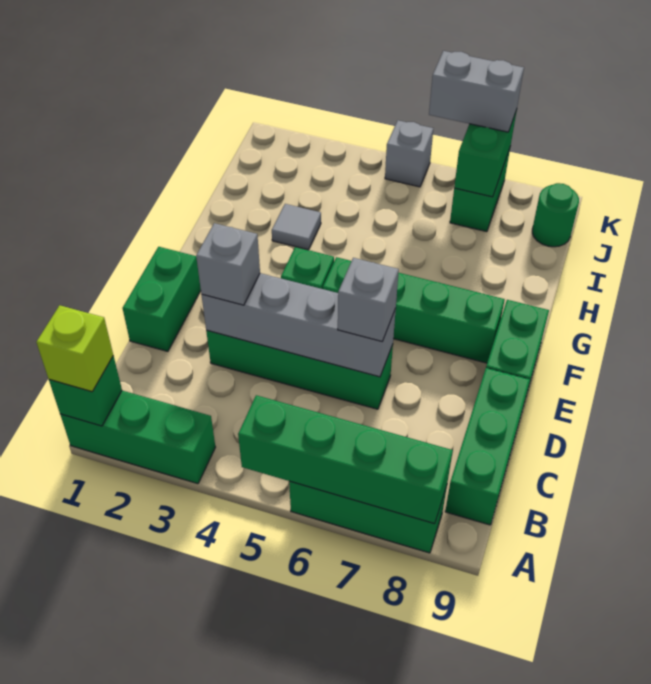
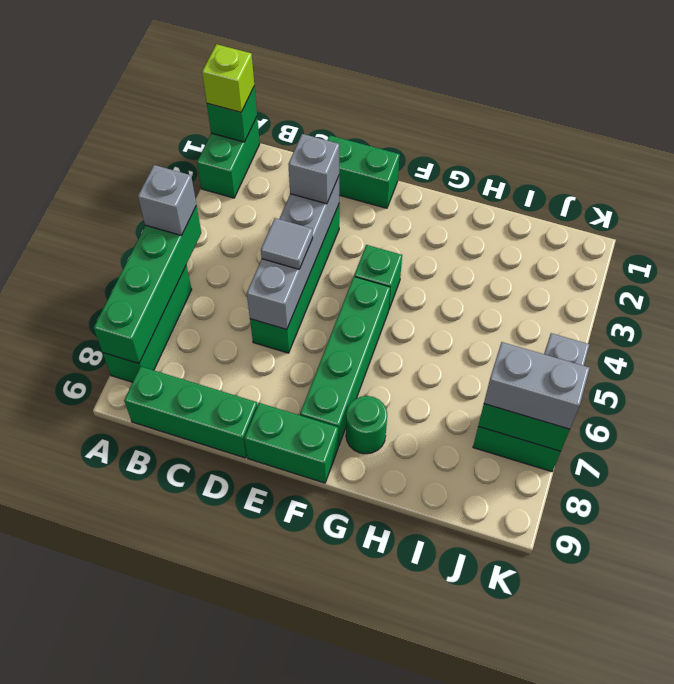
green brick A1:A3 level 1 -> green brick A1:A2 level 1
grey brick D6 level 3 -> grey brick A5 level 3
grey tile H3 level 1 -> grey tile D5 level 3
green round brick J9 level 1 -> green round brick G8 level 1
grey brick K6:K7 level 3 -> grey brick J7:K7 level 3

